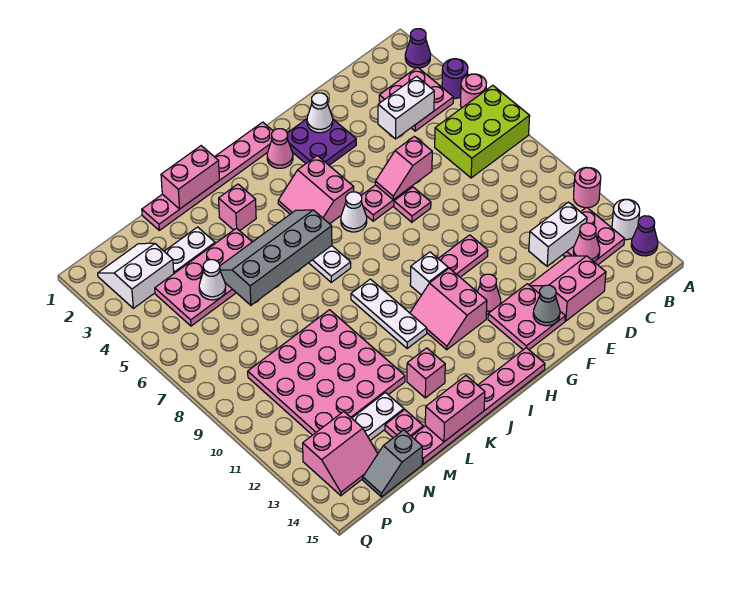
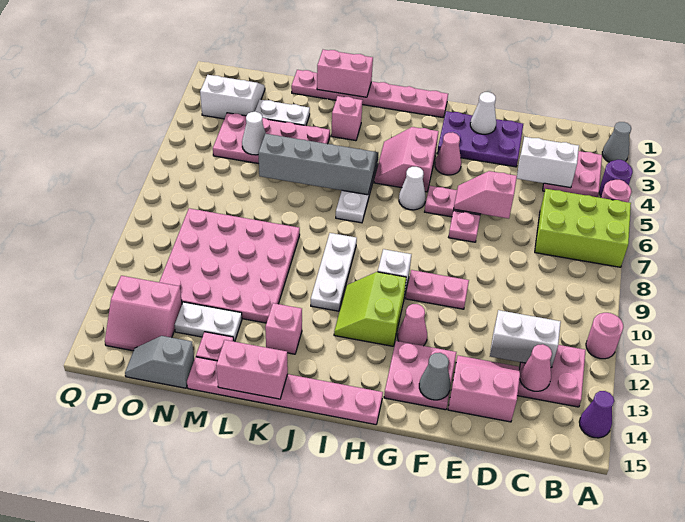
purple cone A2 level 1 -> grey cone A2 level 1
white round brick A13 level 1 -> none
purple plate F2:G3 level 1 -> purple plate E2:G3 level 1
pink cone H2 level 1 -> pink cone G4 level 1
pink slope H11:I12 level 1 top H -> lime slope H11:I12 level 1 top H

